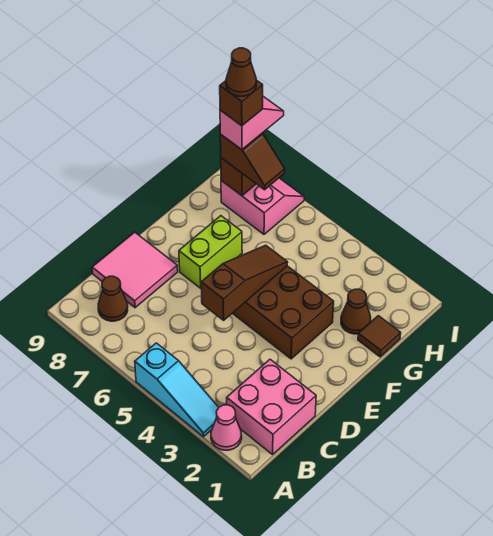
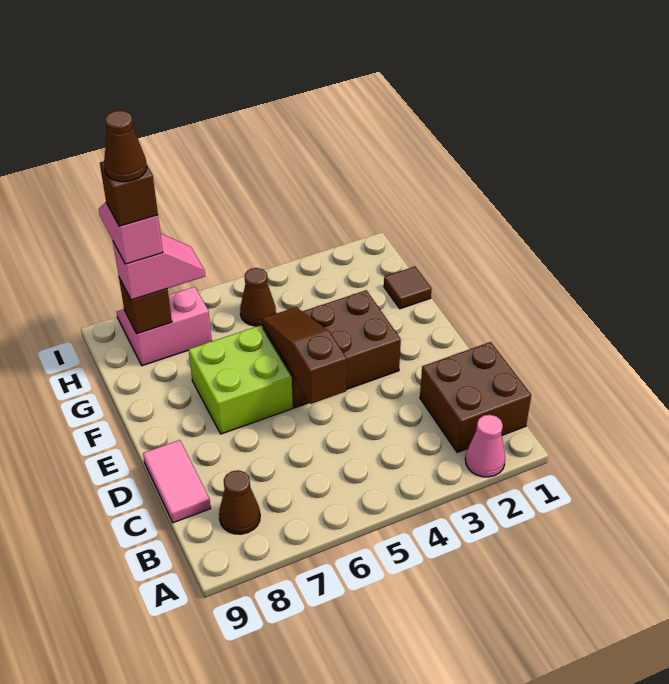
cyan slope A3:A5 level 1 top 5 -> none
pink brick B1:C2 level 1 -> brown brick B1:C2 level 1
pink tile C8:D9 level 1 -> pink tile C9:D9 level 1
lime brick E7:F7 level 1 -> lime brick E6:F7 level 1
brown cone G2 level 1 -> brown cone H5 level 1
brown slope H7:H8 level 3 top 8 -> pink slope H7:H8 level 3 top 8

